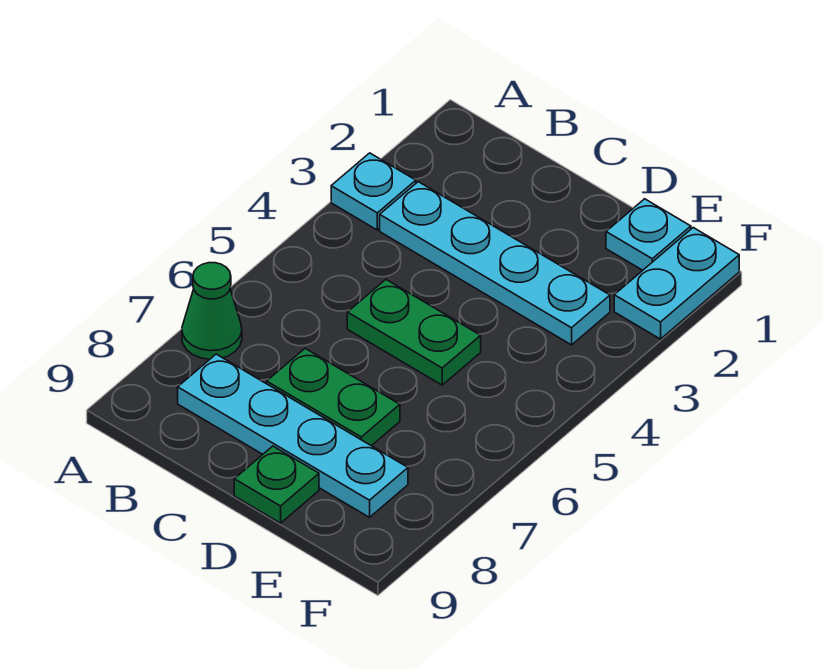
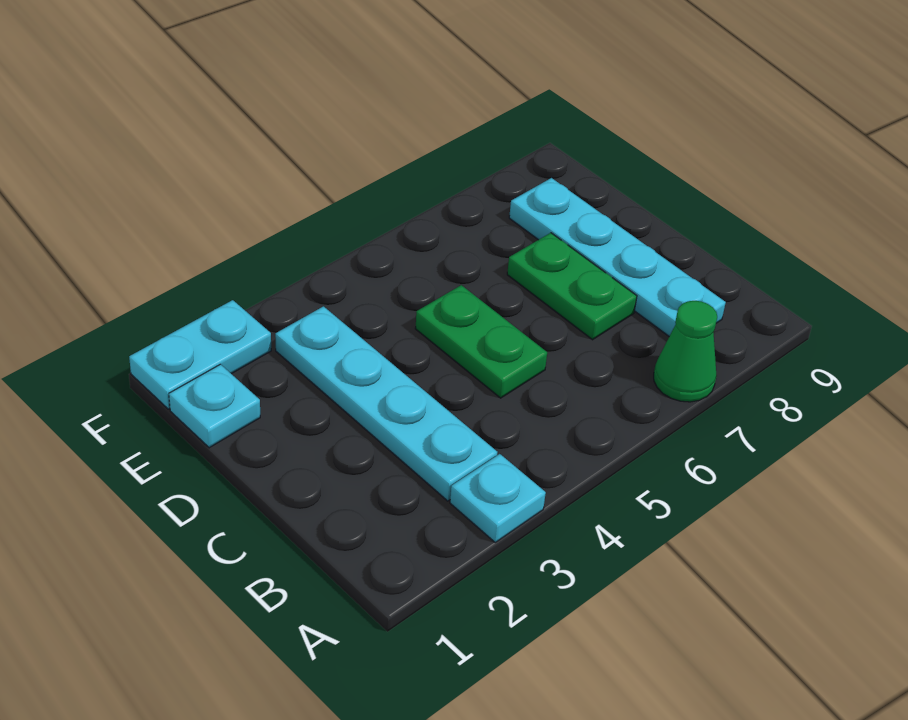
green plate D9 level 1 -> none

